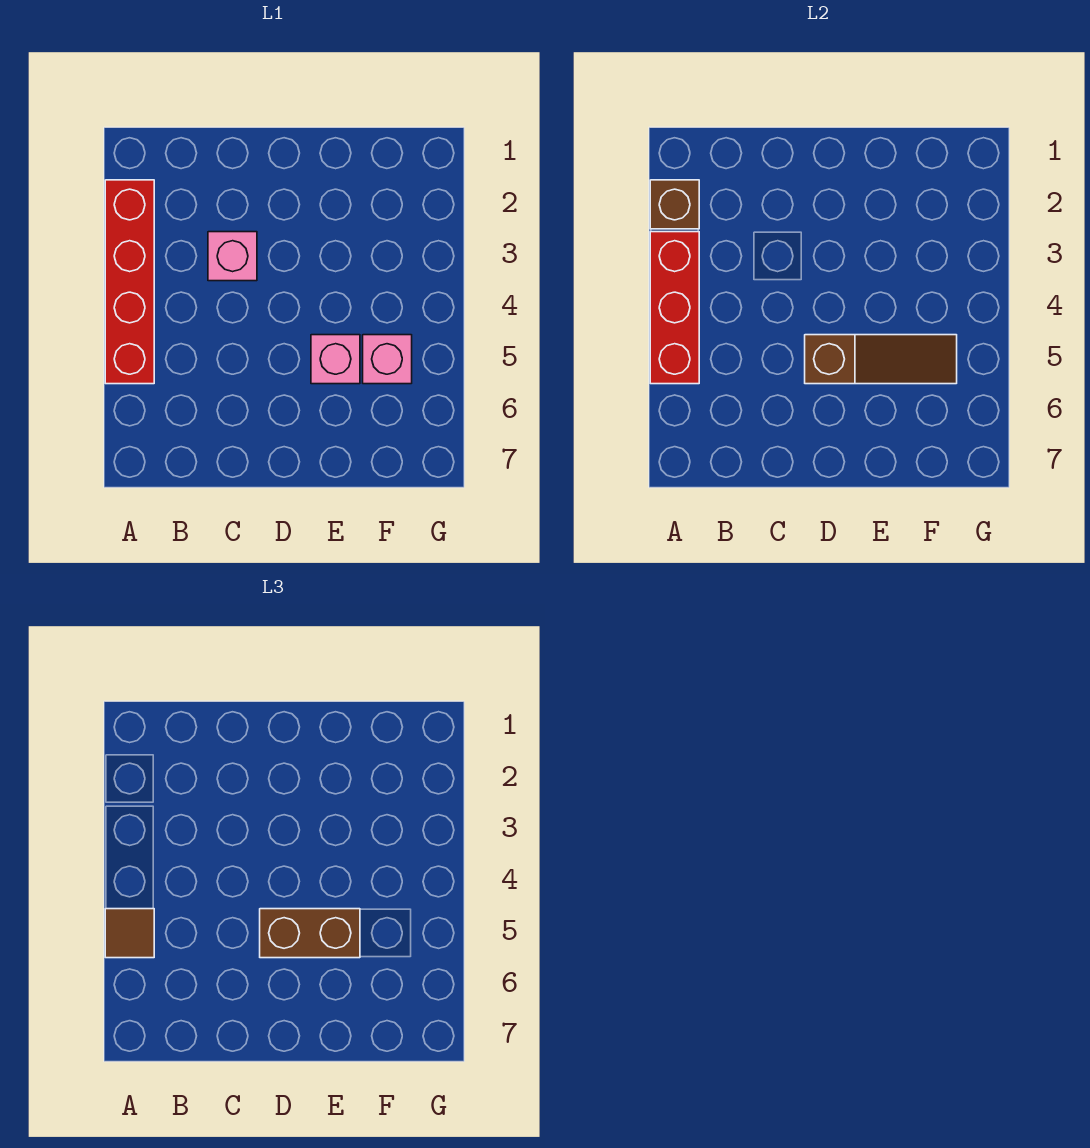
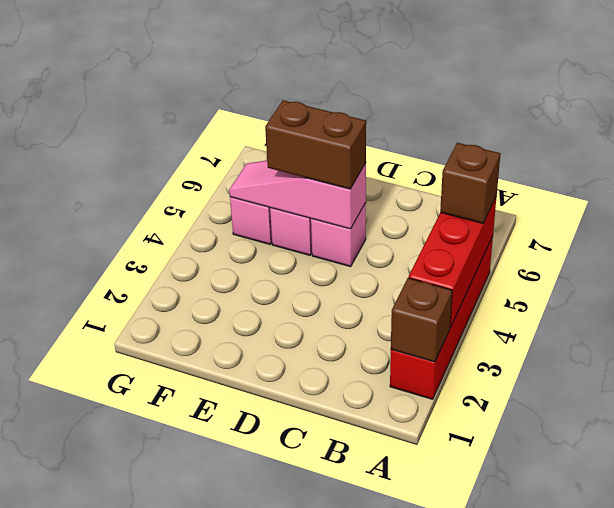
brown tile A5 level 3 -> brown brick A5 level 3
pink brick C3 level 1 -> pink brick D5 level 1
brown slope D5:F5 level 2 top D -> pink slope D5:F5 level 2 top D

